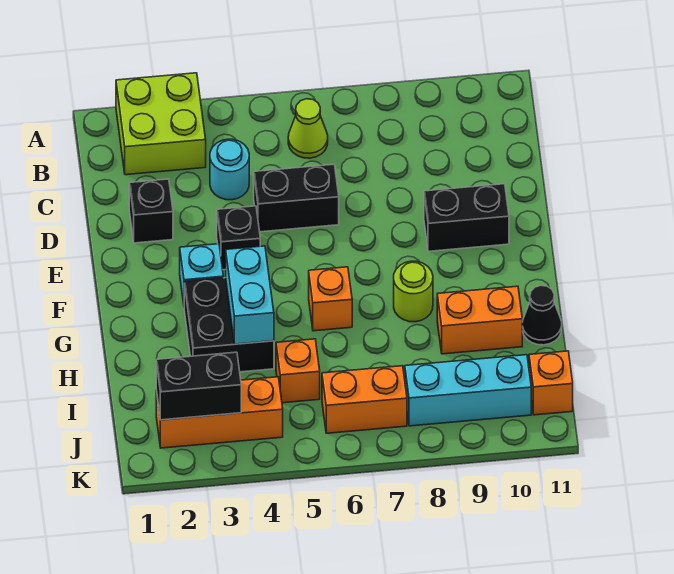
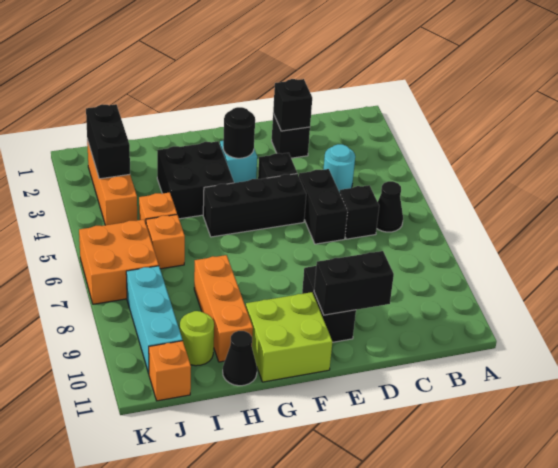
lime brick A2:B3 level 1 -> lime brick F10:G11 level 1
lime cone B6 level 1 -> black cone B6 level 1
none -> black brick C6 level 1
none -> black brick D2 level 2
none -> black brick D10:E10 level 2
none -> black brick E5:G5 level 1
none -> black round brick F3 level 2
cyan brick G4:H4 level 2 -> none
orange brick G6 level 1 -> orange brick I6 level 1
lime round brick G8 level 1 -> lime round brick I10 level 1
orange brick H9:H10 level 1 -> orange brick H8:H10 level 1
orange brick J6:J7 level 1 -> orange brick J6:K7 level 1

